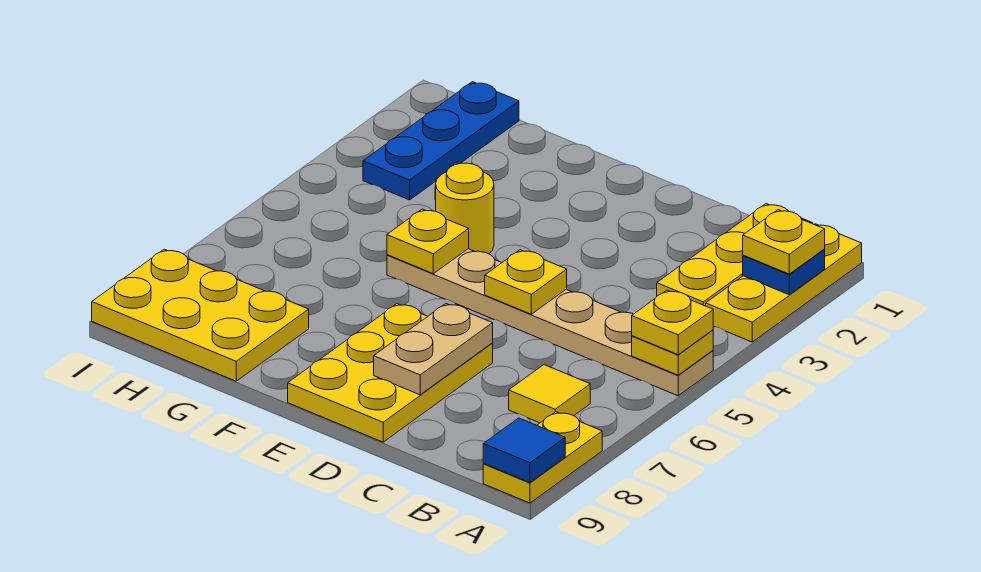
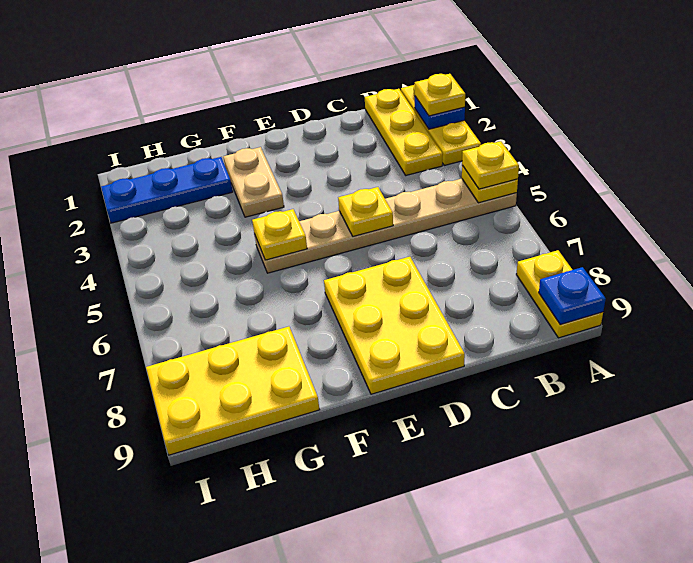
blue tile A9 level 2 -> blue plate A9 level 2
yellow tile B7 level 1 -> none
tan plate D7:D8 level 2 -> tan plate F2:F3 level 1
yellow round brick F4 level 1 -> none
blue plate H1:H3 level 1 -> blue plate G2:I2 level 1

